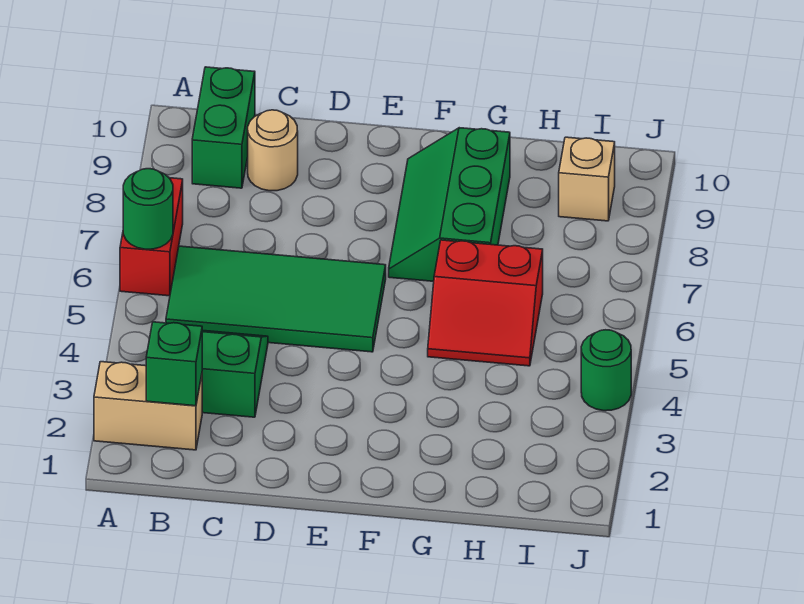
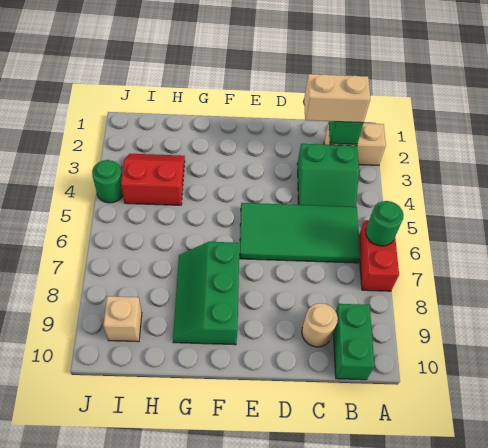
none -> tan brick B2:C2 level 3
green slope F7:G9 level 1 top G -> green slope F7:G9 level 1 top F
red slope G5:H6 level 1 top 6 -> red slope H3:I4 level 1 top 4

